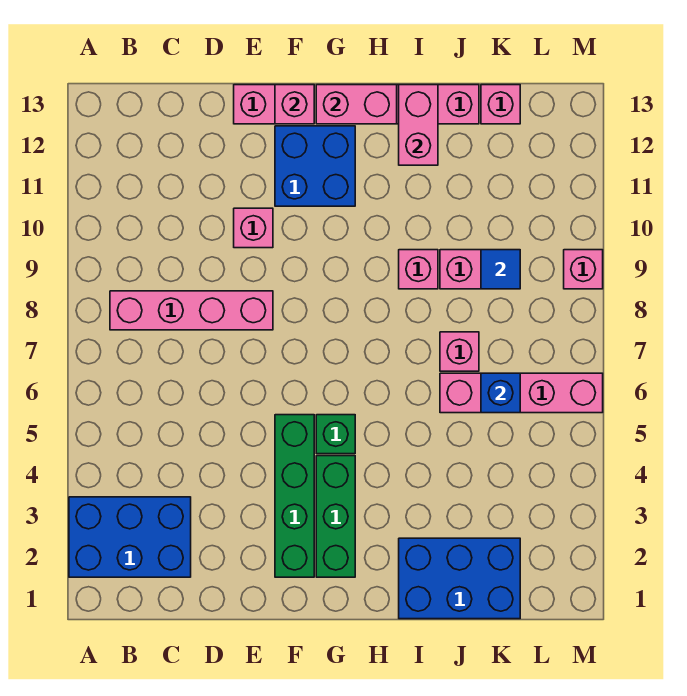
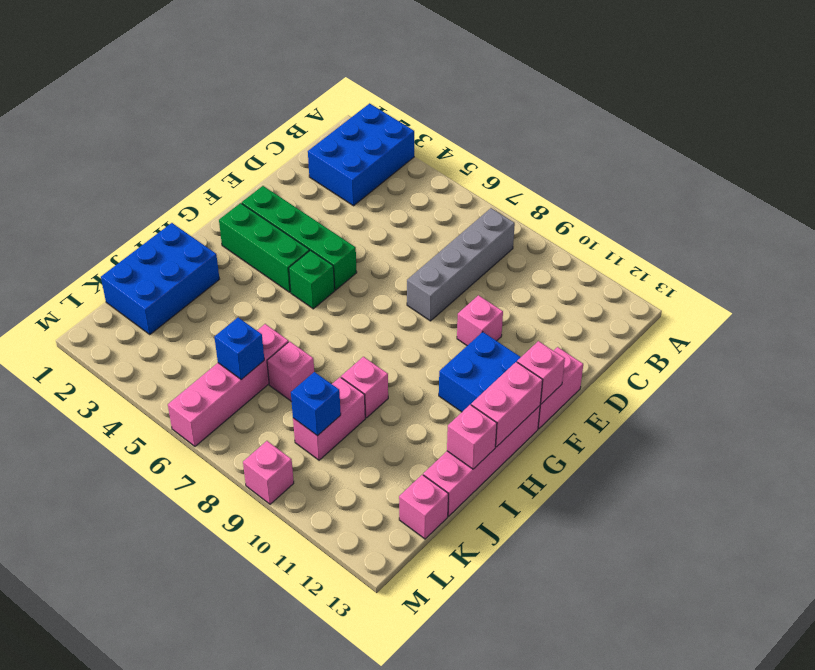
pink brick B8:E8 level 1 -> grey brick B8:E8 level 1
pink brick I12:I13 level 2 -> pink brick I13 level 2
blue tile K9 level 2 -> blue brick K9 level 2

